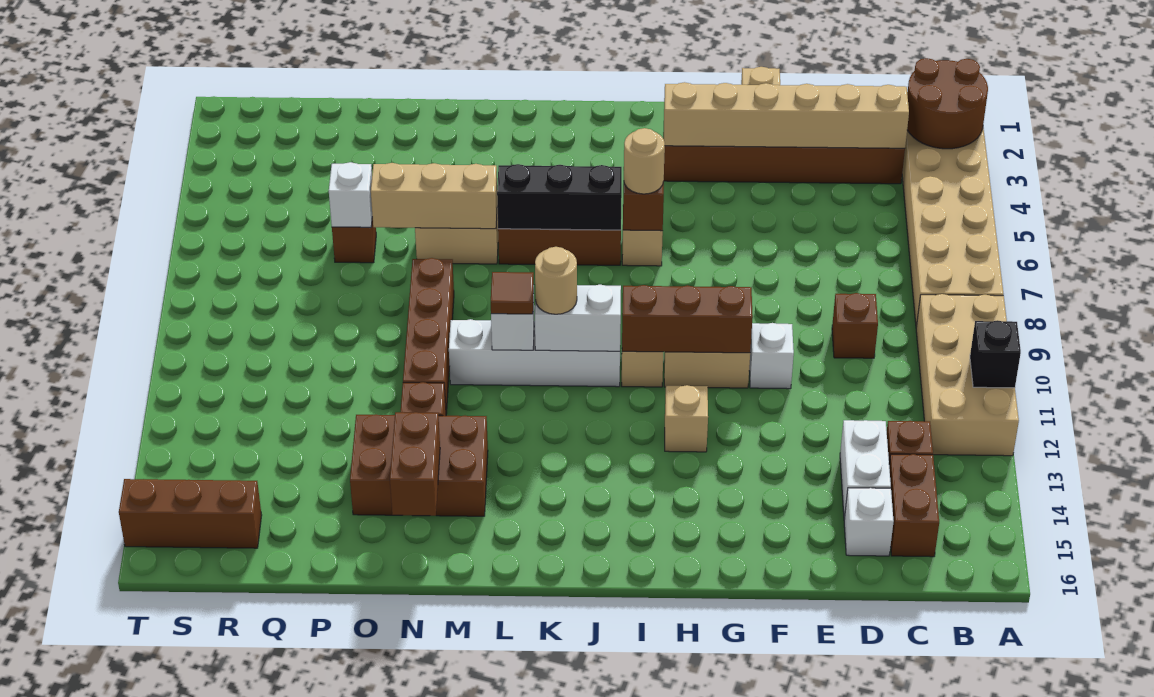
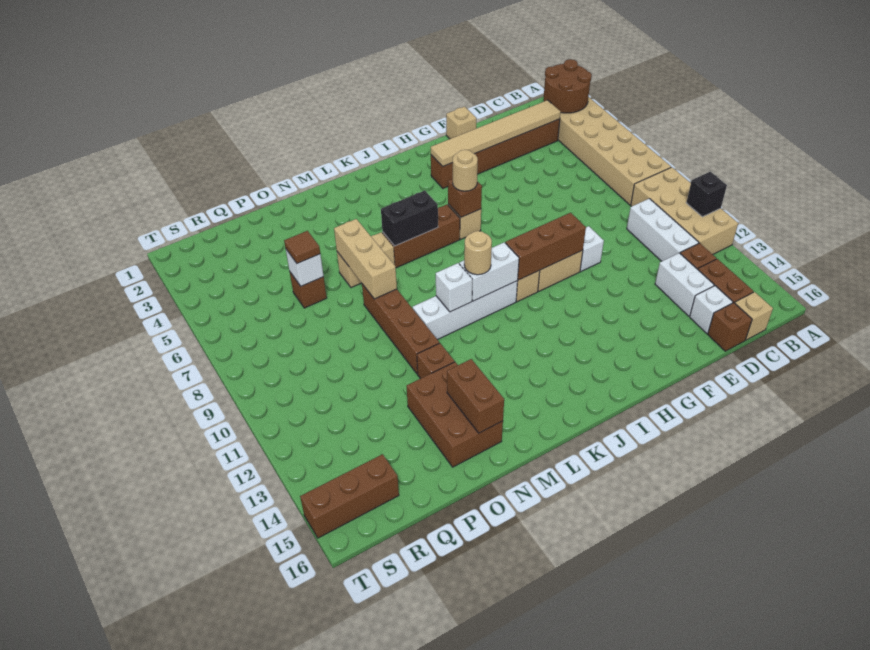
tan brick C3:H3 level 2 -> tan tile C3:H3 level 2
none -> white brick C10:C12 level 1
brown brick D9 level 1 -> brown brick D16 level 1
tan brick H12 level 1 -> tan brick C16 level 1
black brick J6:L6 level 2 -> black brick K6:L6 level 2
brown tile L10 level 3 -> brown tile P6 level 3
tan brick M6:O6 level 2 -> tan brick N6:N8 level 2
brown brick M13:O14 level 1 -> brown brick N13:O15 level 1

